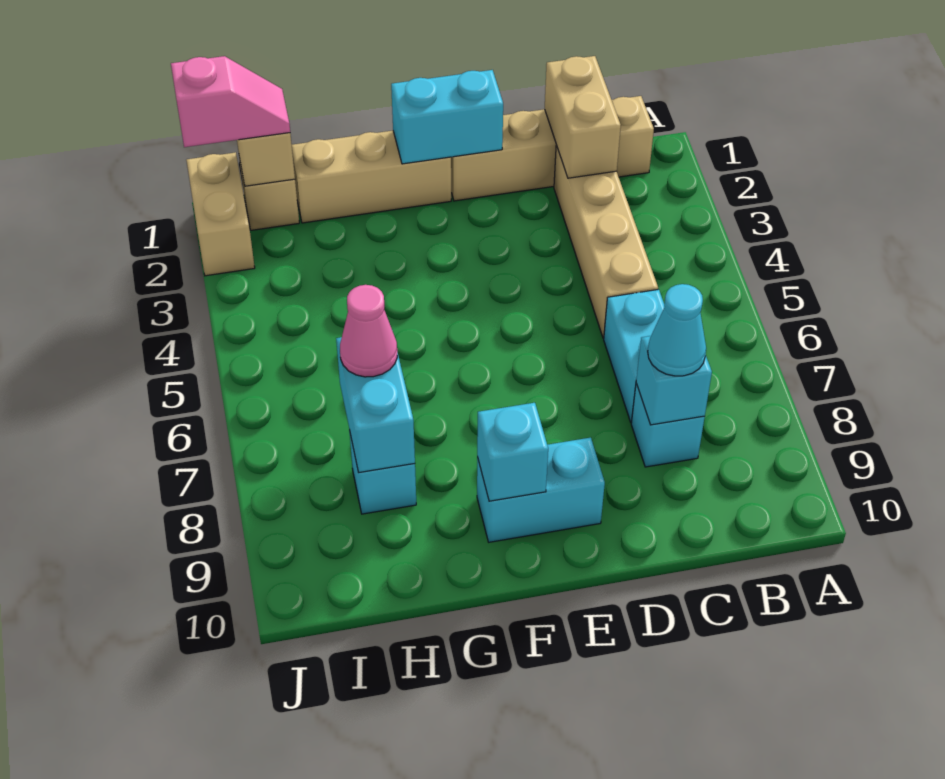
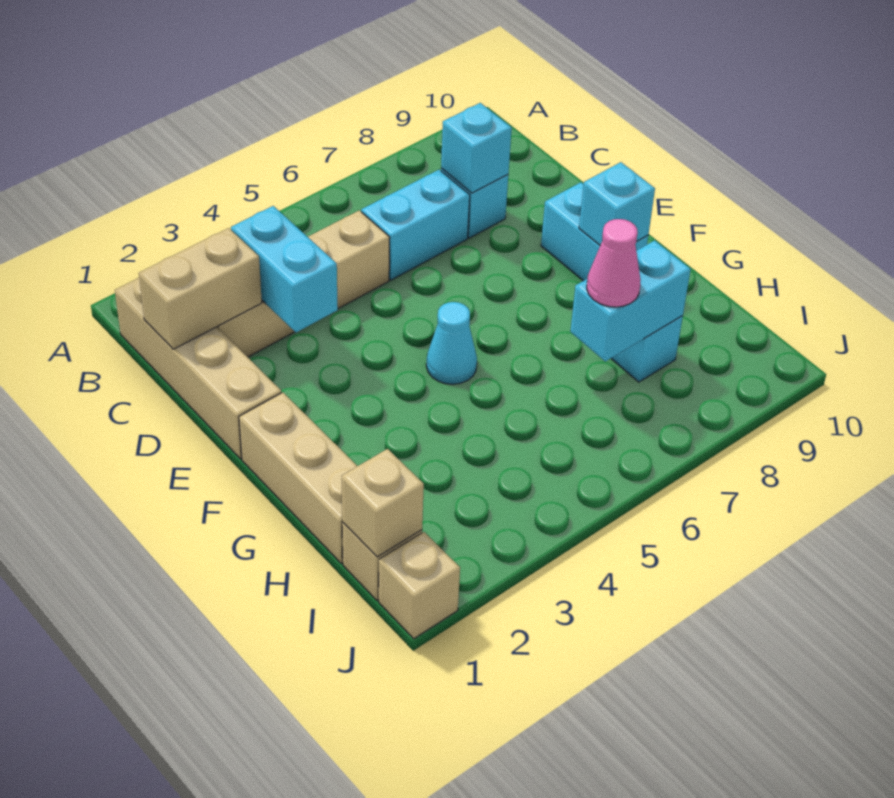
cyan cone C8 level 3 -> cyan cone F5 level 1
cyan brick E1:F1 level 2 -> cyan brick C3:D3 level 2
pink slope I1:J1 level 3 top J -> none
tan brick J1:J2 level 1 -> tan brick J1 level 1

